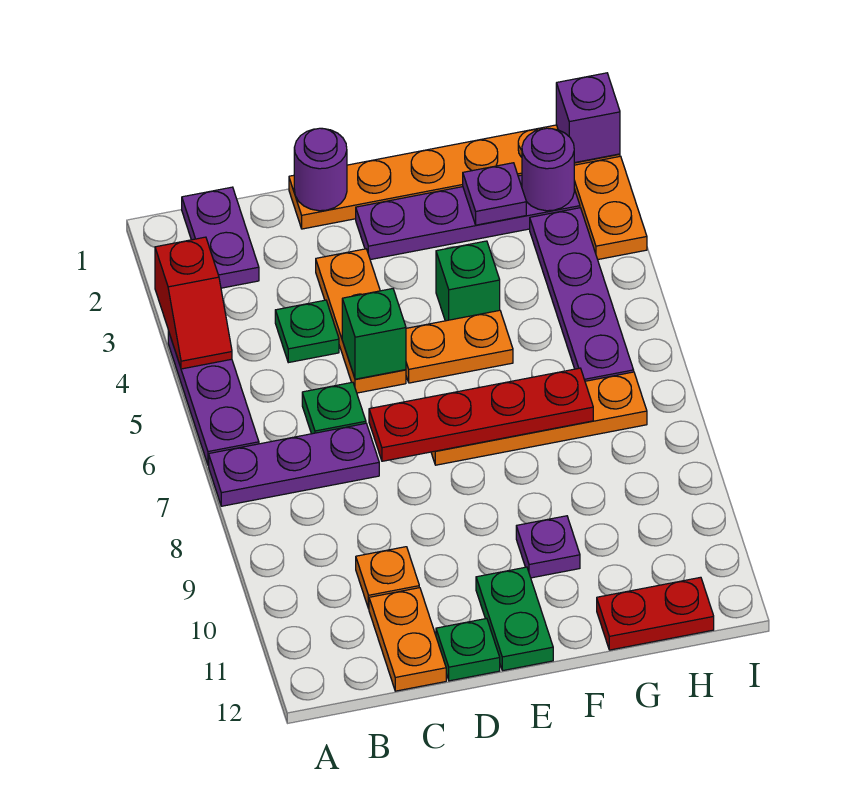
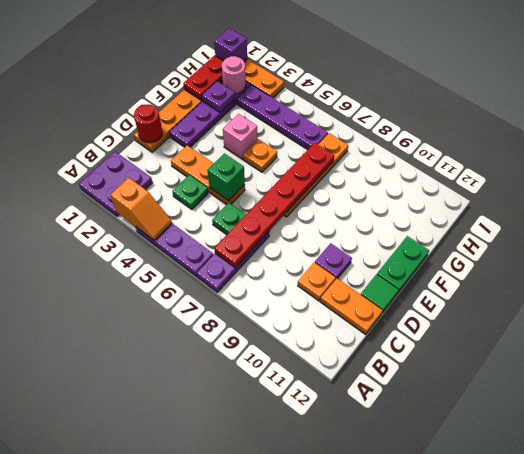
red slope A3:A4 level 2 top 3 -> orange slope A3:A4 level 2 top 3
purple plate B1:B2 level 1 -> purple plate A1:B2 level 1
purple round brick D1 level 2 -> red round brick D1 level 2
red plate D7:G7 level 2 -> red plate B7:G7 level 2
green plate D12 level 1 -> green tile D12 level 1
orange plate E5:F5 level 1 -> orange plate F5 level 1
green plate E11:E12 level 1 -> green plate E12:F12 level 1
green brick F4 level 1 -> pink brick F4 level 1
purple plate F10 level 1 -> purple plate D10 level 1
red plate G12:H12 level 1 -> red plate G1:H1 level 2
purple round brick H2 level 2 -> pink round brick H2 level 2

